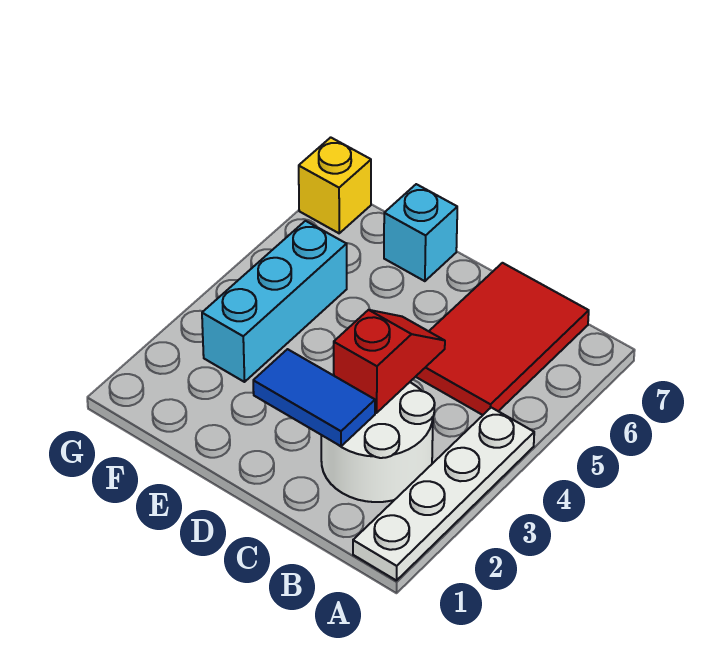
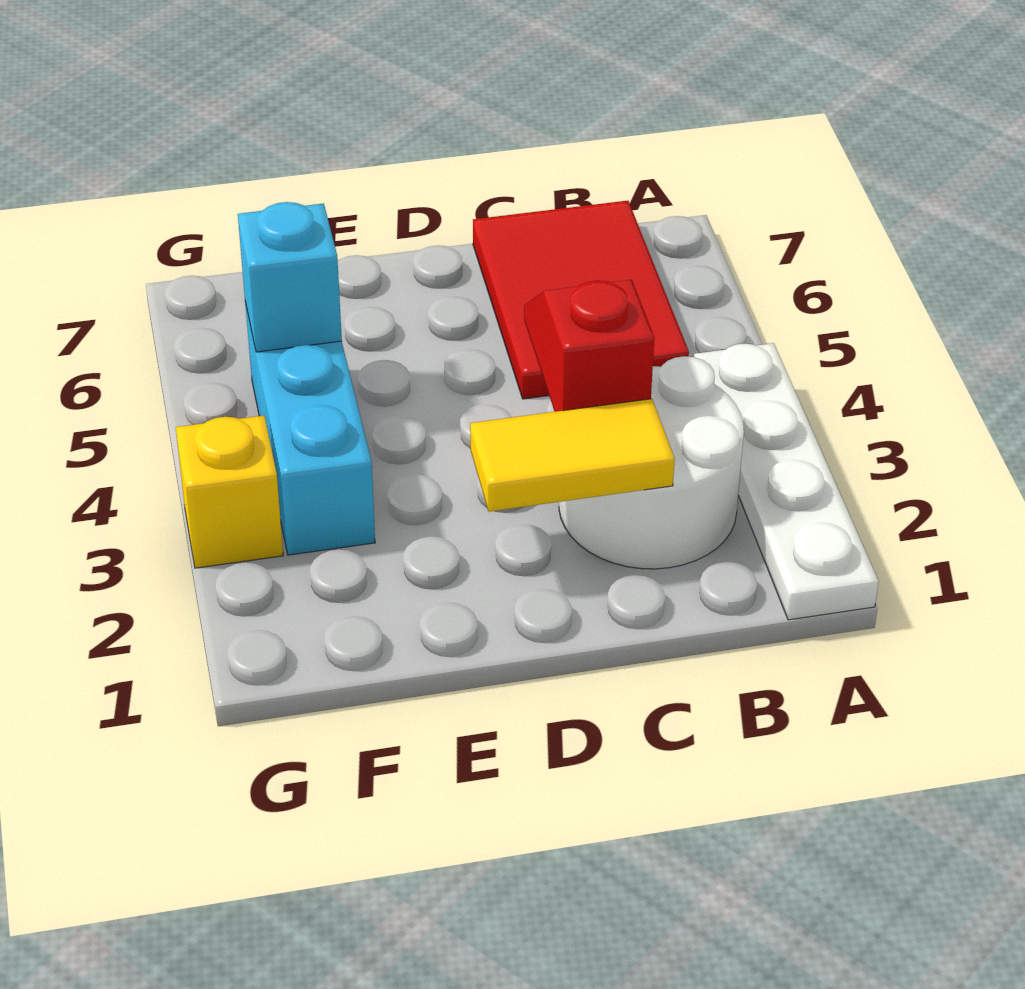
blue tile C2:D2 level 2 -> yellow tile C2:D2 level 2
cyan brick E7 level 1 -> cyan brick F5 level 2
yellow brick G7 level 1 -> yellow brick G3 level 1

